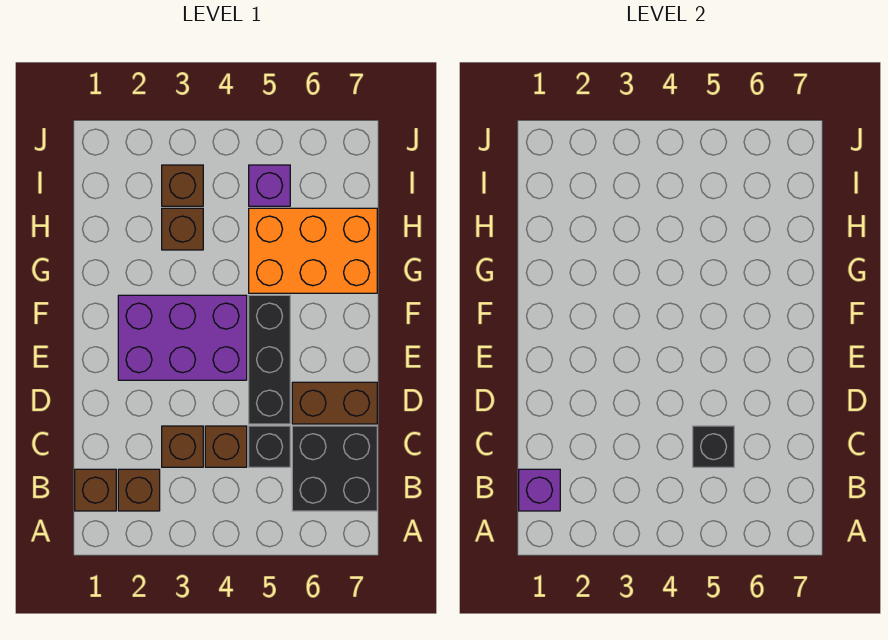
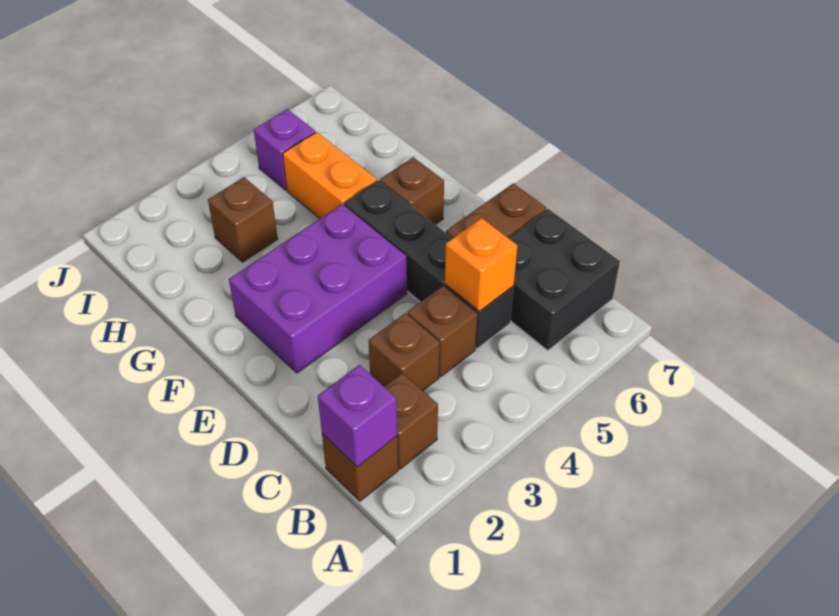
black brick C5 level 2 -> orange brick C5 level 2
orange brick G5:H7 level 1 -> orange brick G5:H5 level 1
brown brick I3 level 1 -> brown brick F6 level 1

